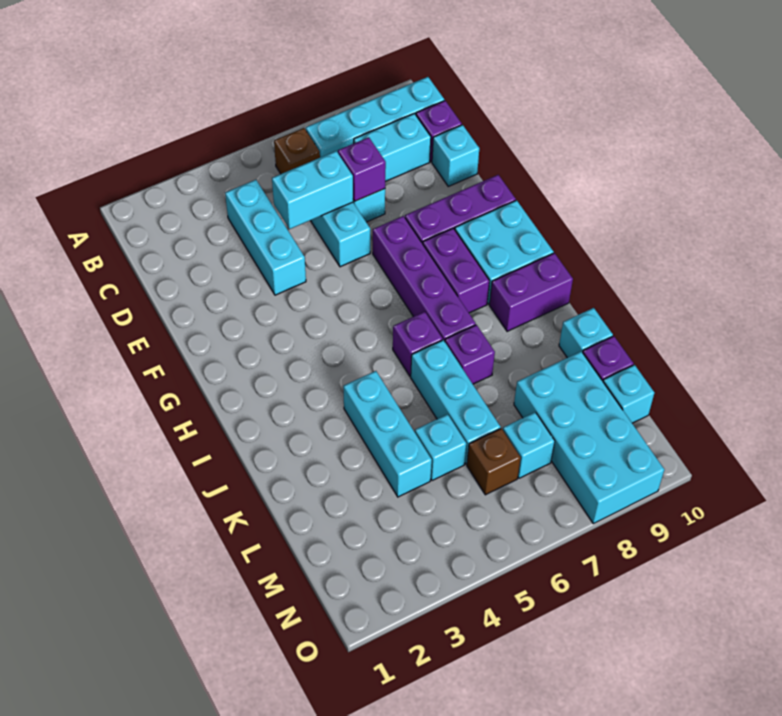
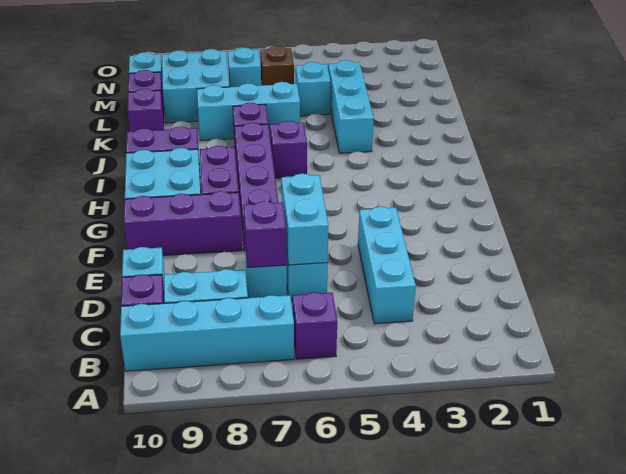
brown brick B6 level 1 -> purple brick B6 level 1
cyan brick D5:D6 level 2 -> cyan brick D6:E6 level 2
cyan brick J6:L6 level 1 -> cyan brick K6:K8 level 1
cyan brick K10 level 1 -> purple brick K10 level 1
cyan brick L8:O9 level 1 -> cyan brick L8:M9 level 1

